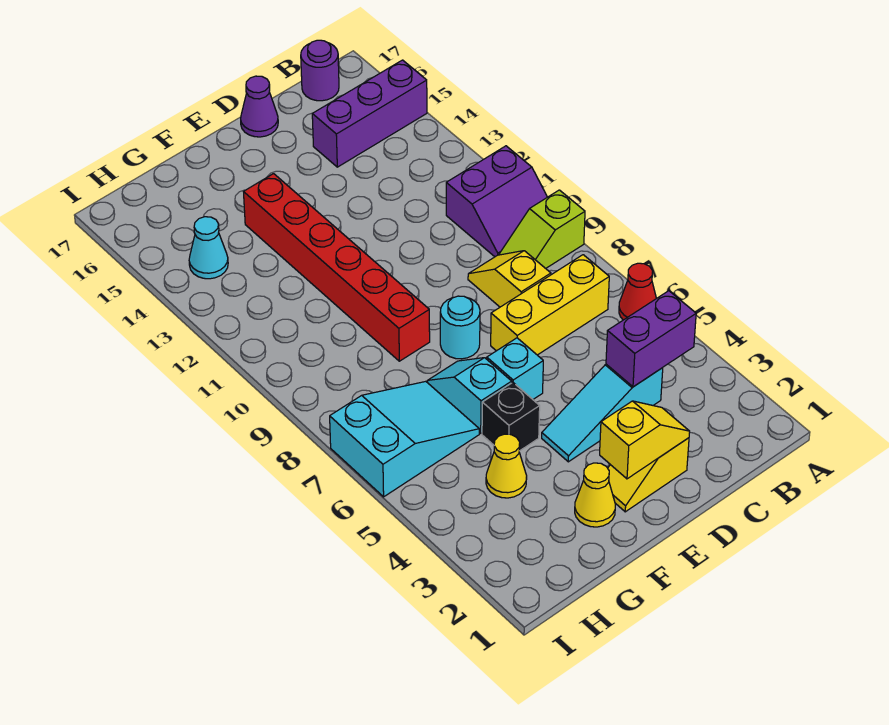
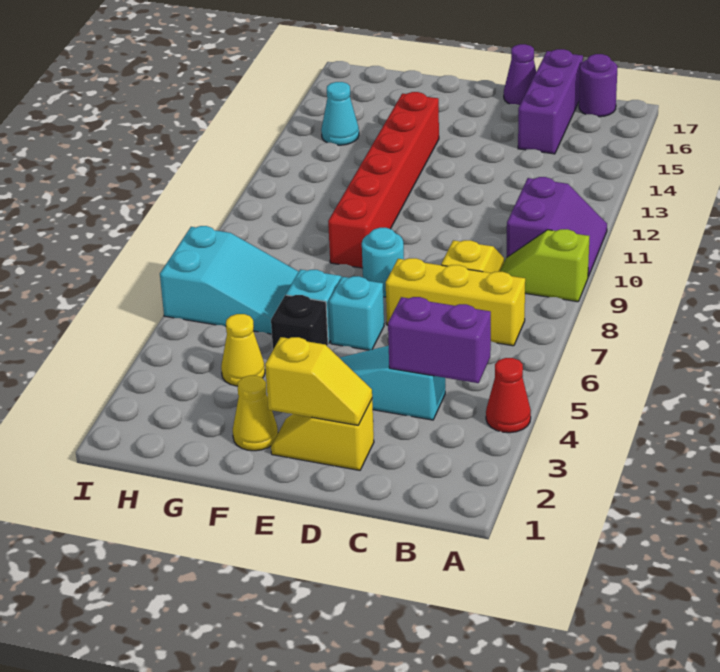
red cone A6 level 1 -> red cone A4 level 1
purple slope A10:B11 level 1 top 11 -> purple slope A10:B11 level 1 top B
purple brick A15:C15 level 1 -> purple brick C15:C17 level 1

